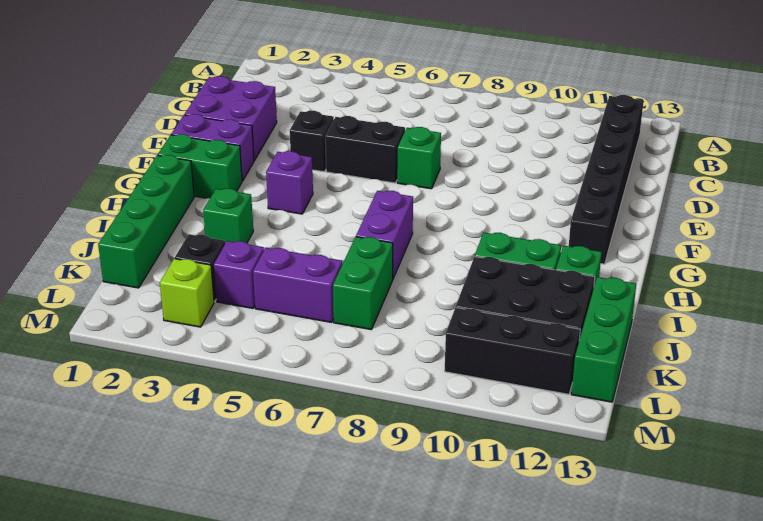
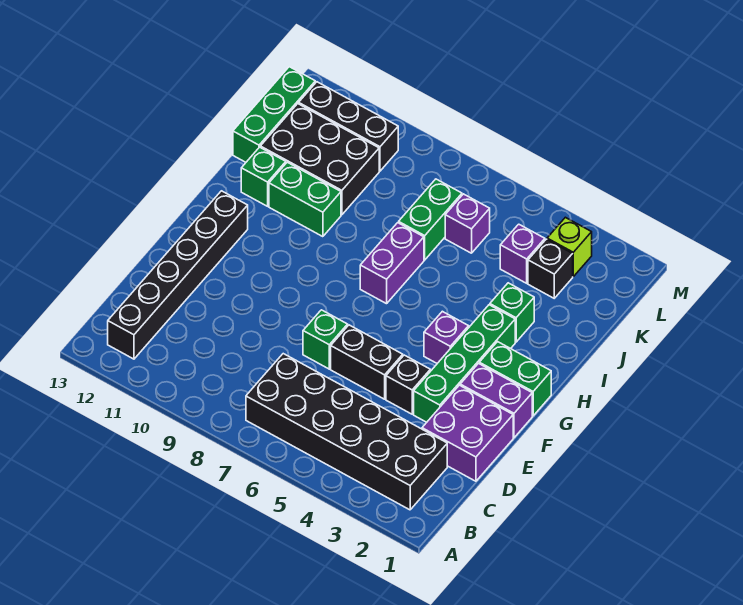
none -> black brick B2:C7 level 1
green brick H1:K1 level 1 -> green brick E3:H3 level 1
purple brick K5:K6 level 1 -> purple brick K6 level 1

